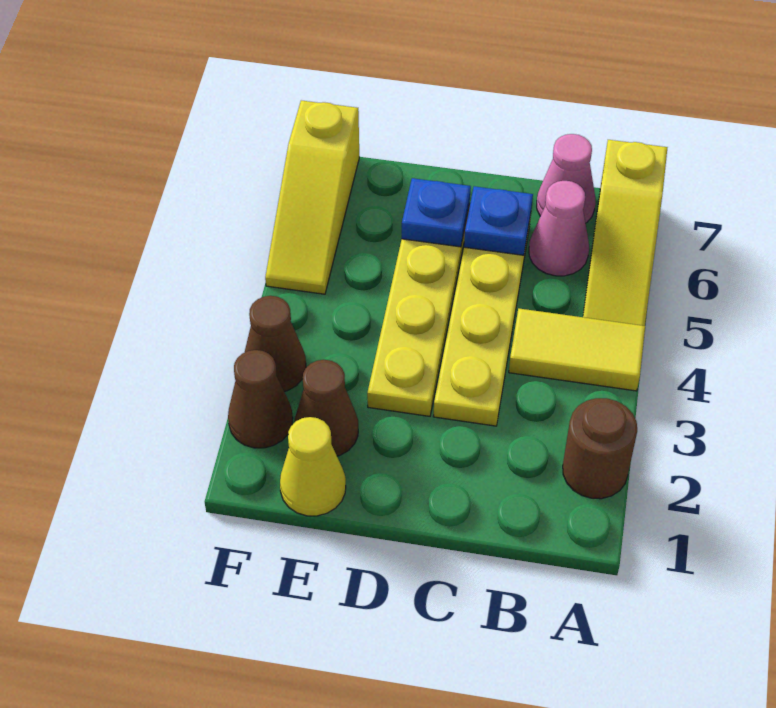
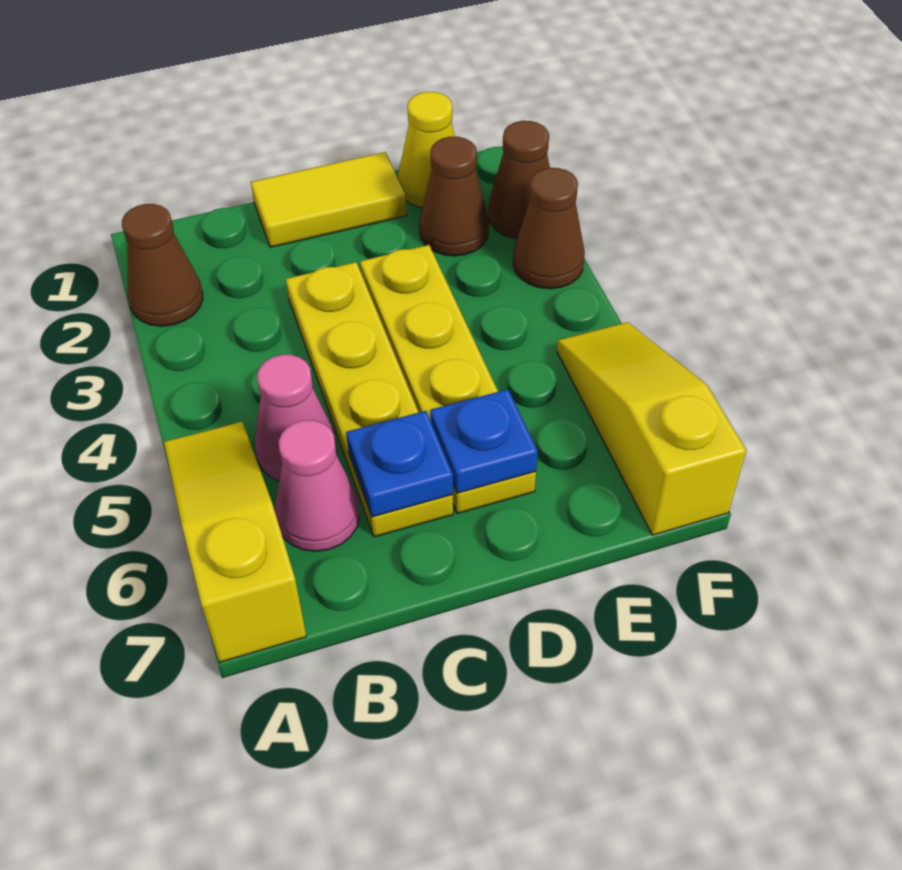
brown round brick A2 level 1 -> brown cone A2 level 1
yellow tile A4:B4 level 1 -> yellow tile C1:D1 level 1
pink cone B7 level 1 -> pink cone B5 level 1

